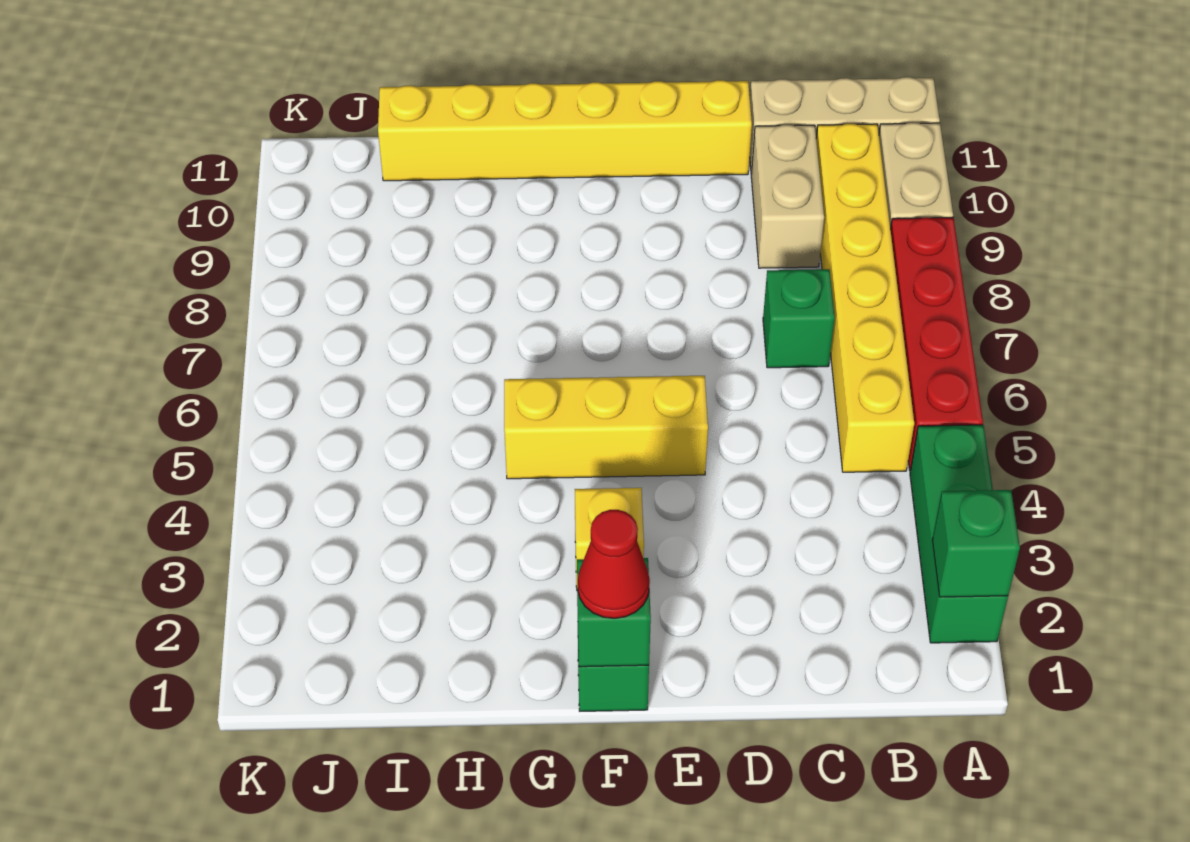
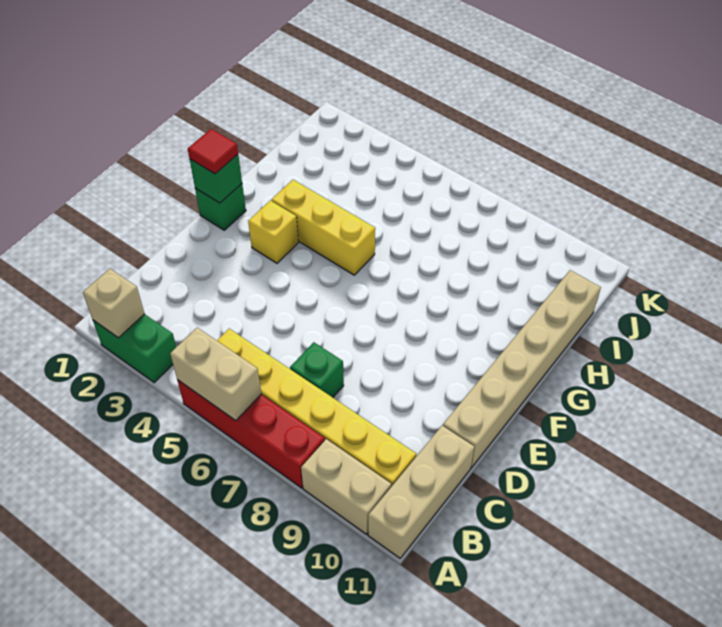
green brick A2:A4 level 1 -> green brick A2:A3 level 1
green brick A2 level 2 -> tan brick A2 level 2
tan brick C9:C10 level 1 -> tan brick A5:A6 level 2
yellow brick D11:I11 level 1 -> tan brick D11:I11 level 1
yellow brick E5:G5 level 1 -> yellow brick G3:G5 level 1
red cone F1 level 3 -> red tile F1 level 3

